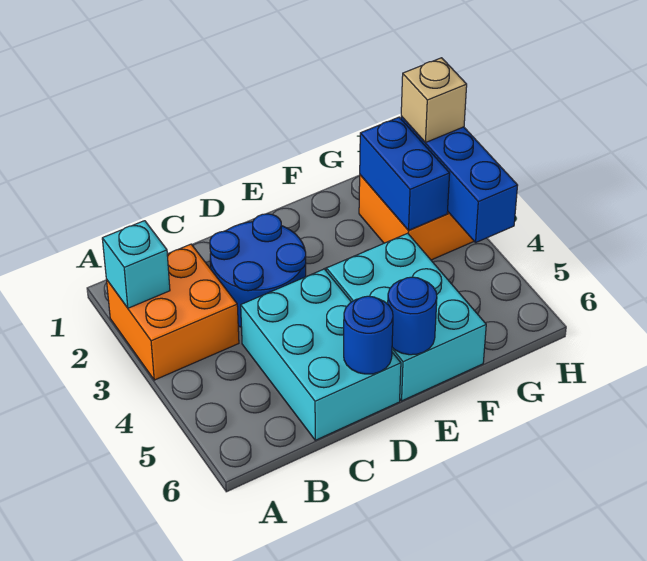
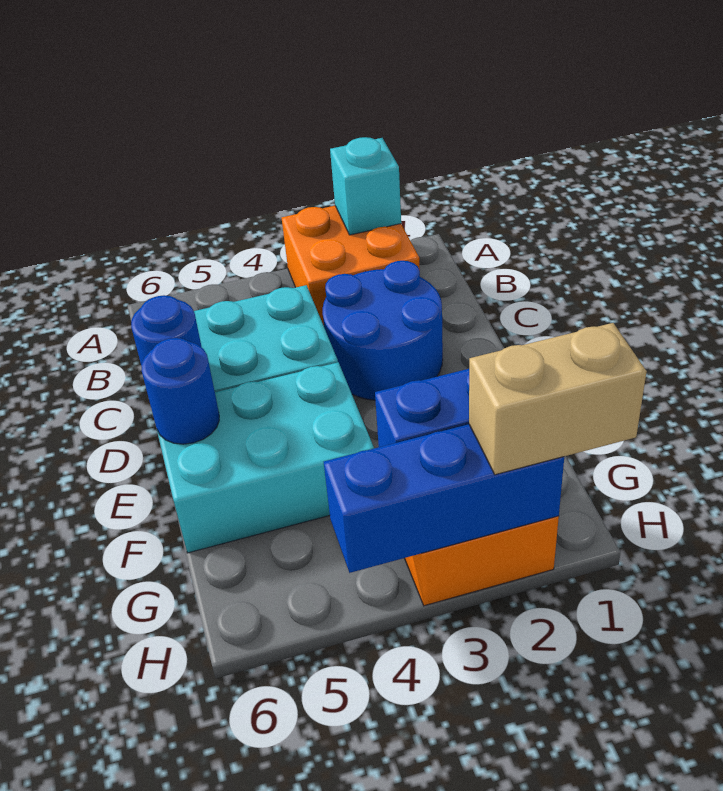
tan brick H2 level 3 -> tan brick H1:H2 level 3

